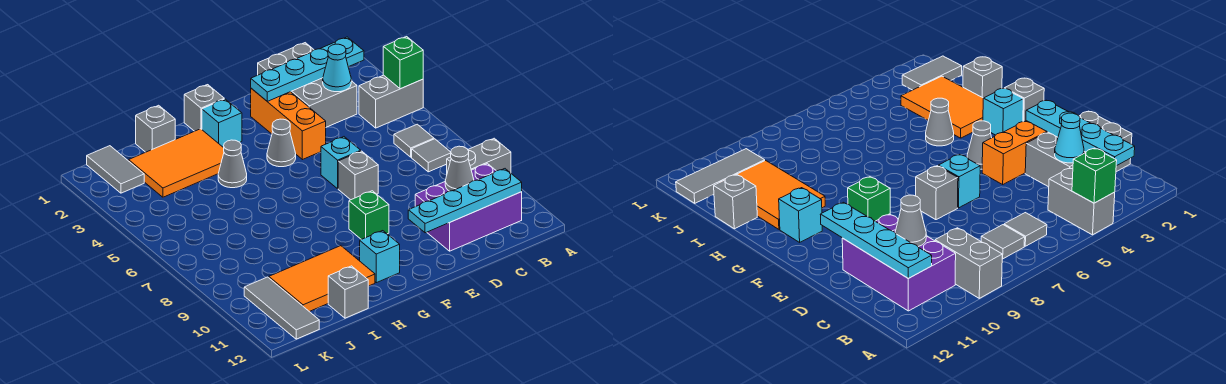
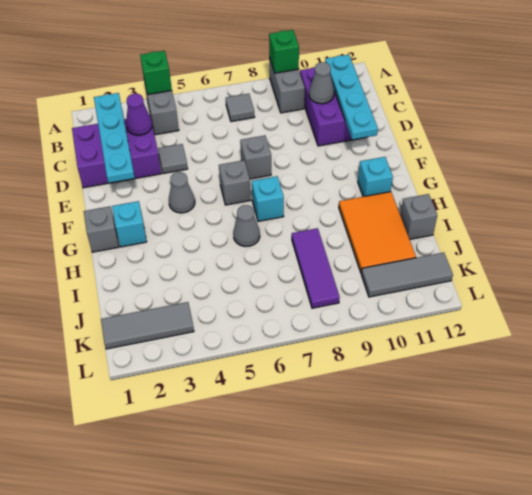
grey tile B6 level 1 -> grey tile D4 level 1
grey brick C1:D3 level 1 -> purple brick C1:D3 level 1
cyan cone C3 level 2 -> purple cone C3 level 2
orange brick E2:E4 level 1 -> none
cyan brick E6 level 1 -> cyan brick G7 level 1
green brick F9 level 1 -> green brick A9 level 2
orange tile H2:J3 level 1 -> none
grey cone H4 level 1 -> grey cone H6 level 1
grey brick I1 level 1 -> grey brick F6 level 1
none -> purple tile I8:K8 level 1
grey tile K1:K2 level 1 -> grey tile K1:K3 level 1

